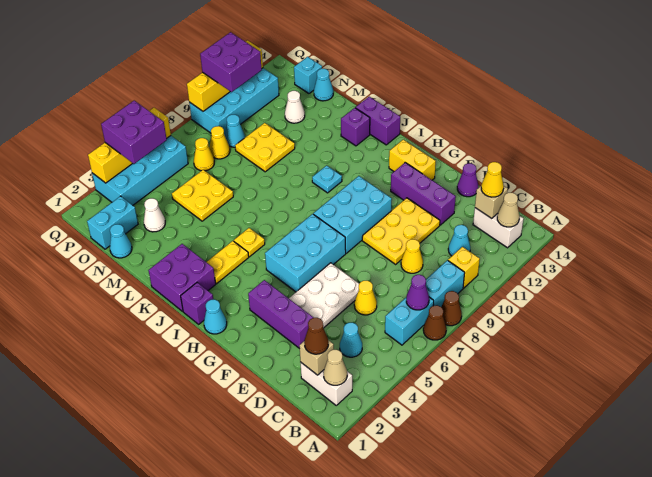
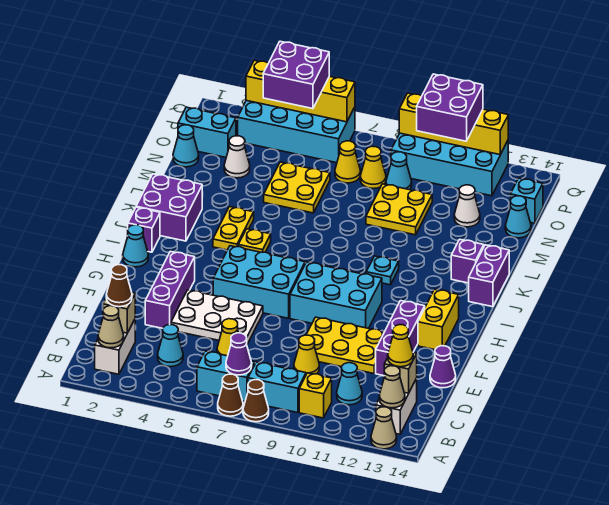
none -> tan cone A13 level 1
yellow plate J3:J4 level 1 -> yellow plate J4:K4 level 1

